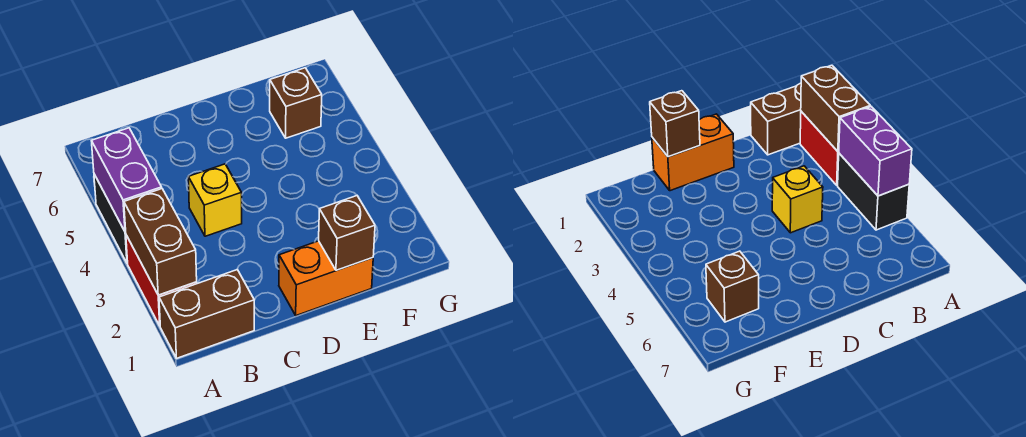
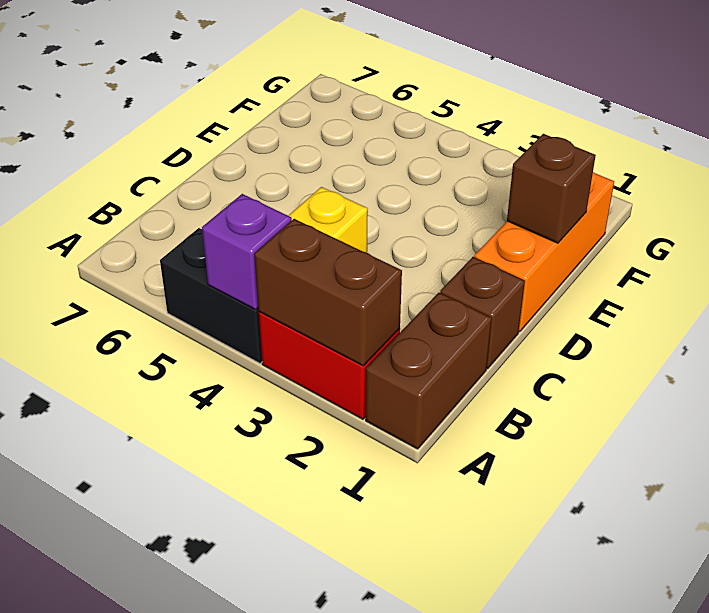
purple brick A4:A5 level 2 -> purple brick A4 level 2
orange brick D1:E1 level 1 -> orange brick D1:F1 level 1
brown brick F6 level 1 -> brown brick C1 level 1

